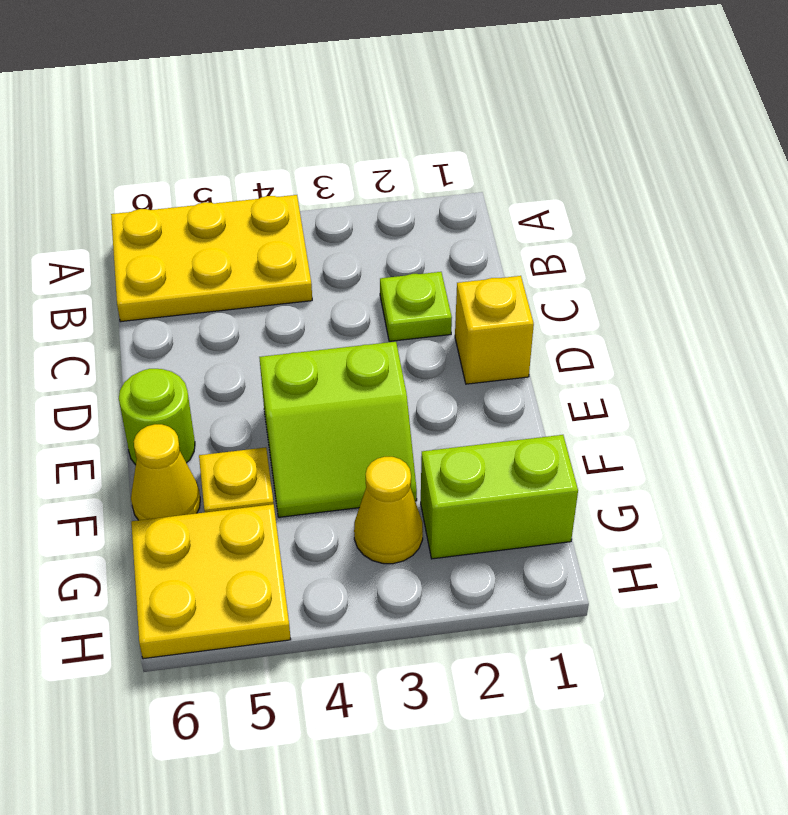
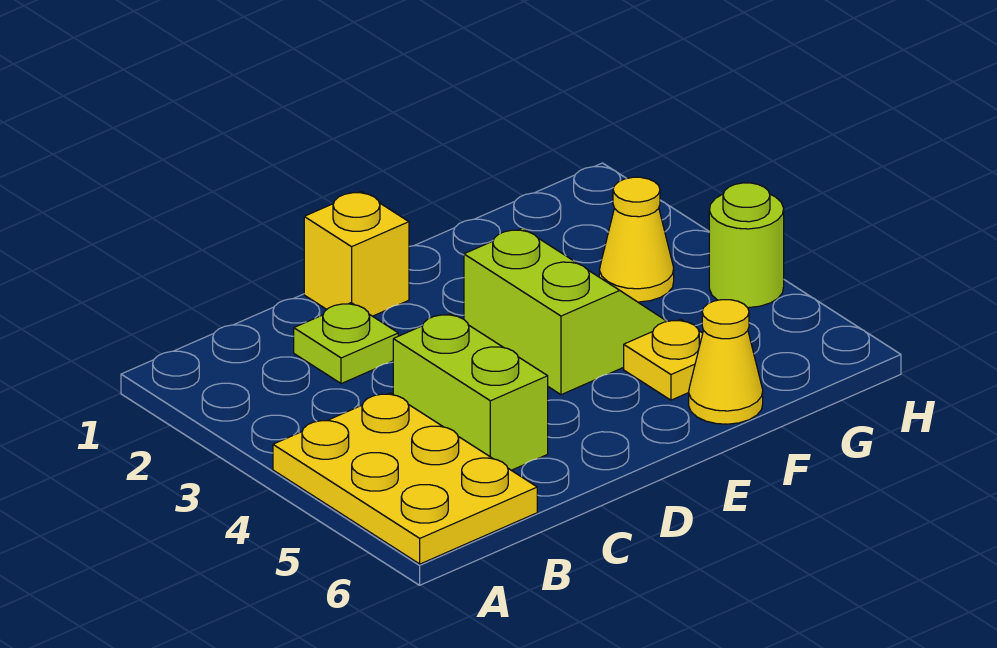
lime round brick E6 level 1 -> lime round brick H4 level 1
lime brick G1:G2 level 1 -> lime brick C4:C5 level 1
yellow plate G5:H6 level 1 -> none

